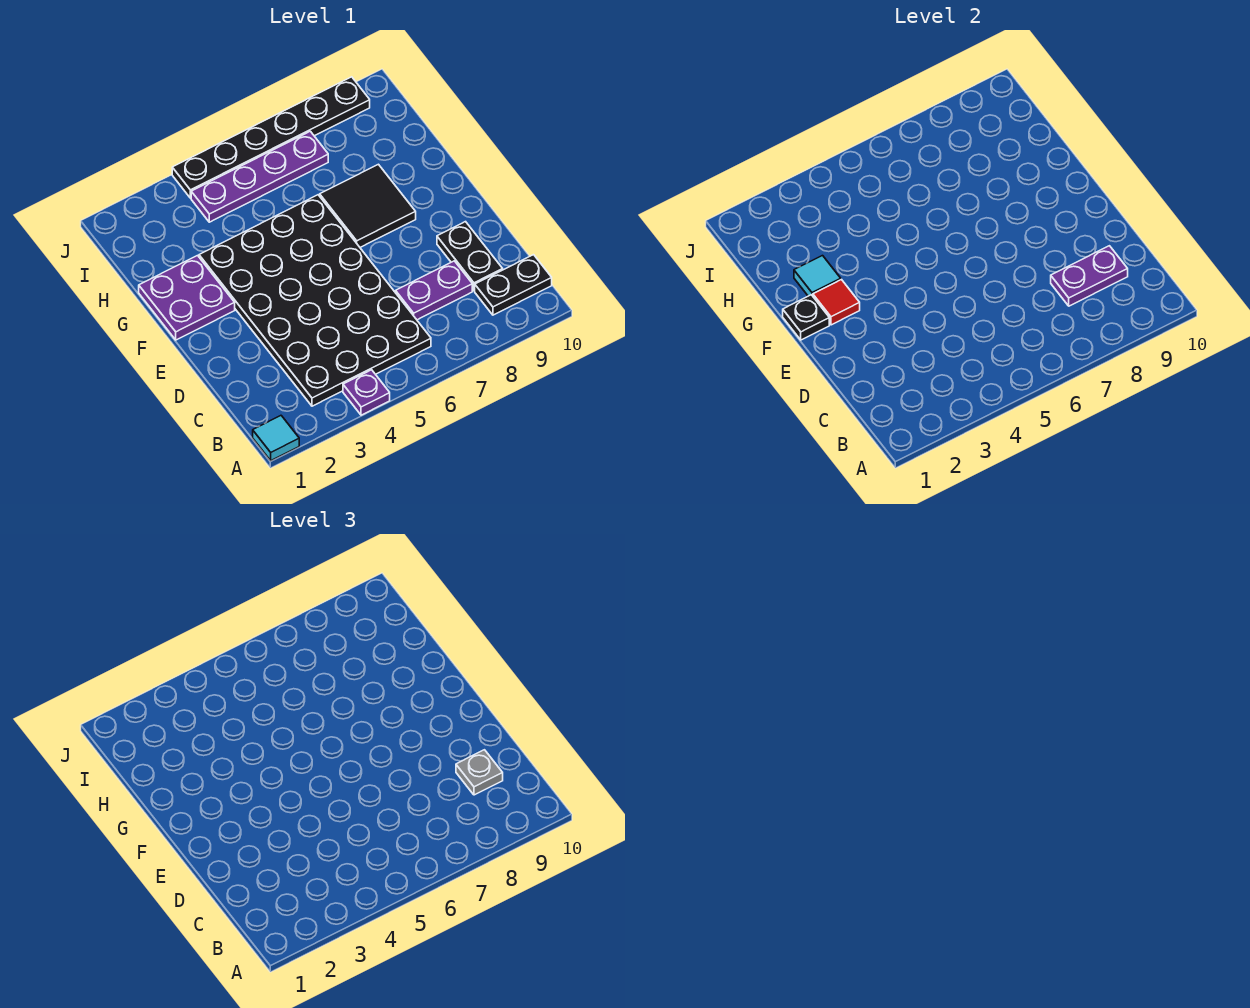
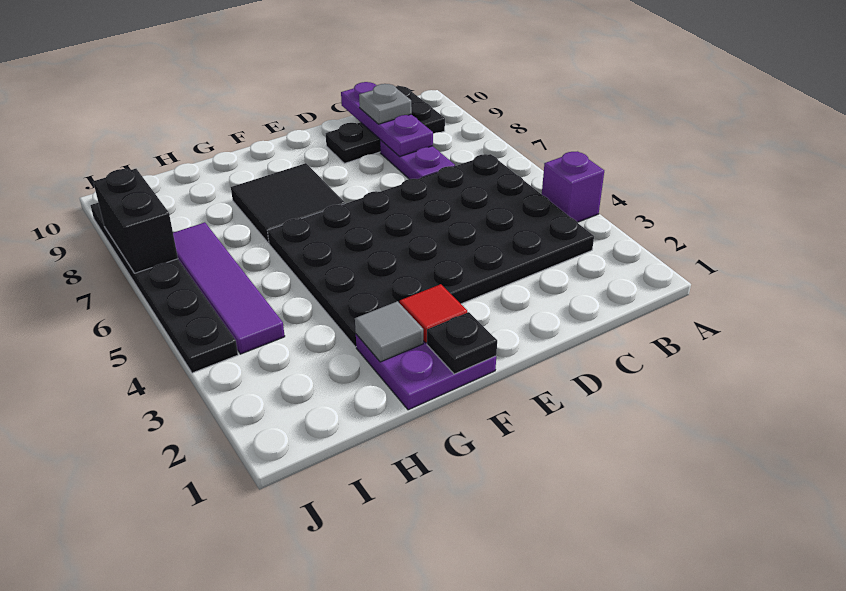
cyan tile A1 level 1 -> none
purple plate A4 level 1 -> purple brick A4 level 1
purple plate C8:C9 level 2 -> purple plate C8:C10 level 2
cyan tile G2 level 2 -> grey tile G2 level 2
purple plate I4:I7 level 1 -> purple tile I4:I7 level 1
none -> black brick J7:J8 level 2

